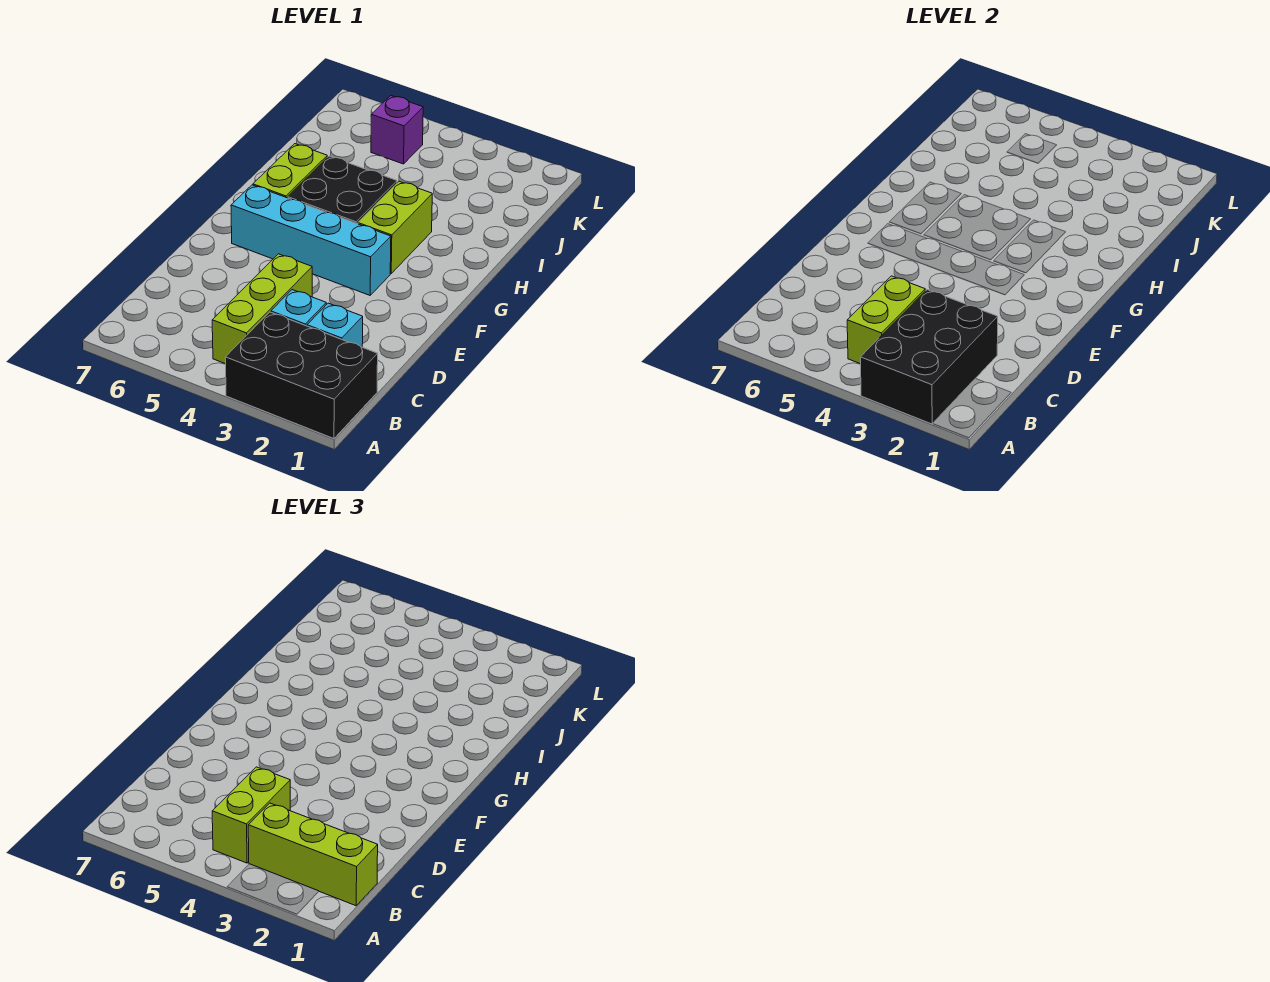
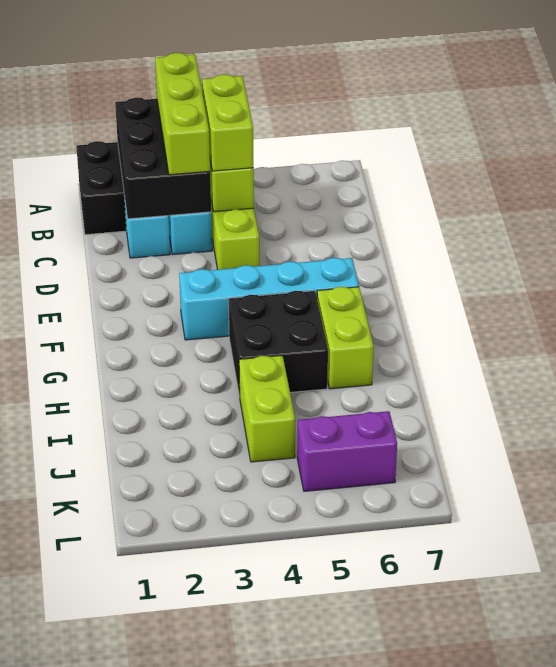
lime brick B1:B3 level 3 -> lime brick A3:C3 level 3
lime brick G3:H3 level 1 -> lime brick I4:J4 level 1
purple brick K5 level 1 -> purple brick K5:K6 level 1

